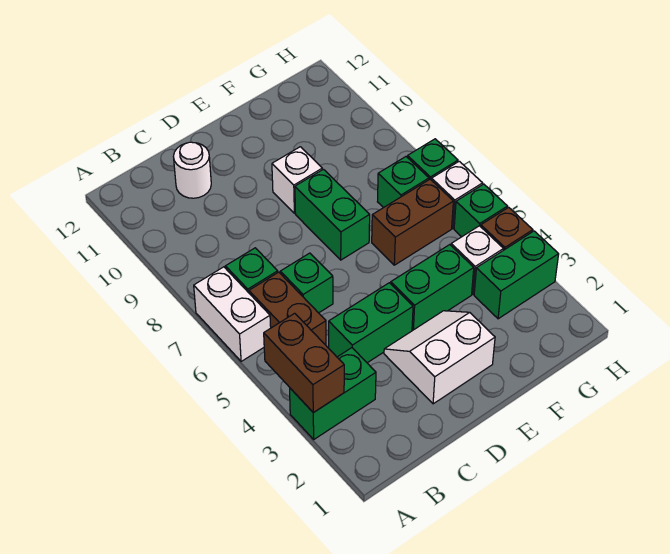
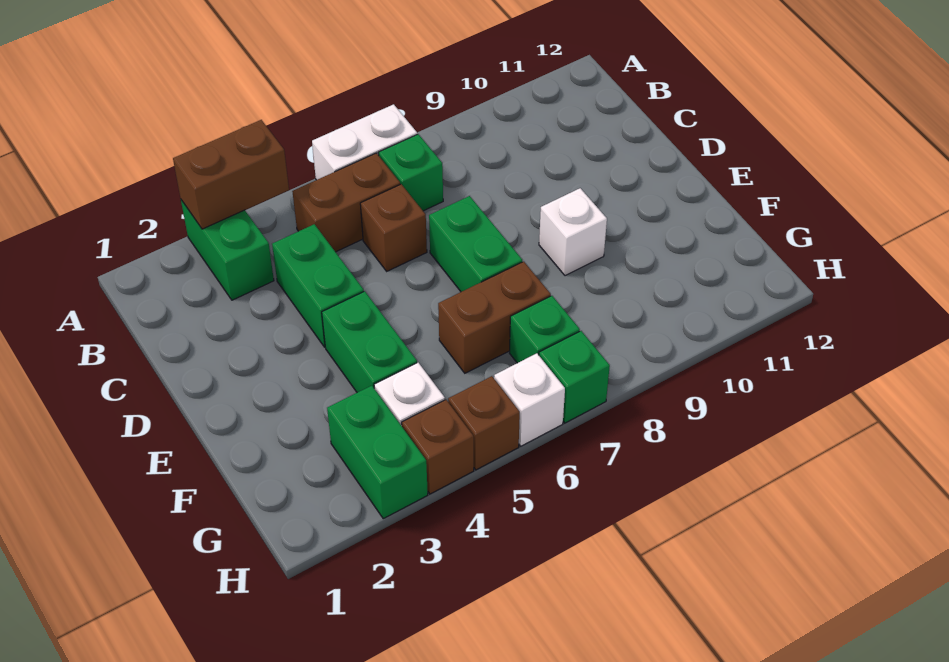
green brick C6 level 1 -> brown brick C6 level 1
white round brick C11 level 1 -> none
white slope D2:E3 level 1 top 2 -> none
green brick E7:E8 level 1 -> green brick D7:E7 level 1
brown brick F6:G6 level 1 -> brown brick F6:F7 level 1
green brick H5 level 1 -> brown brick H5 level 1

